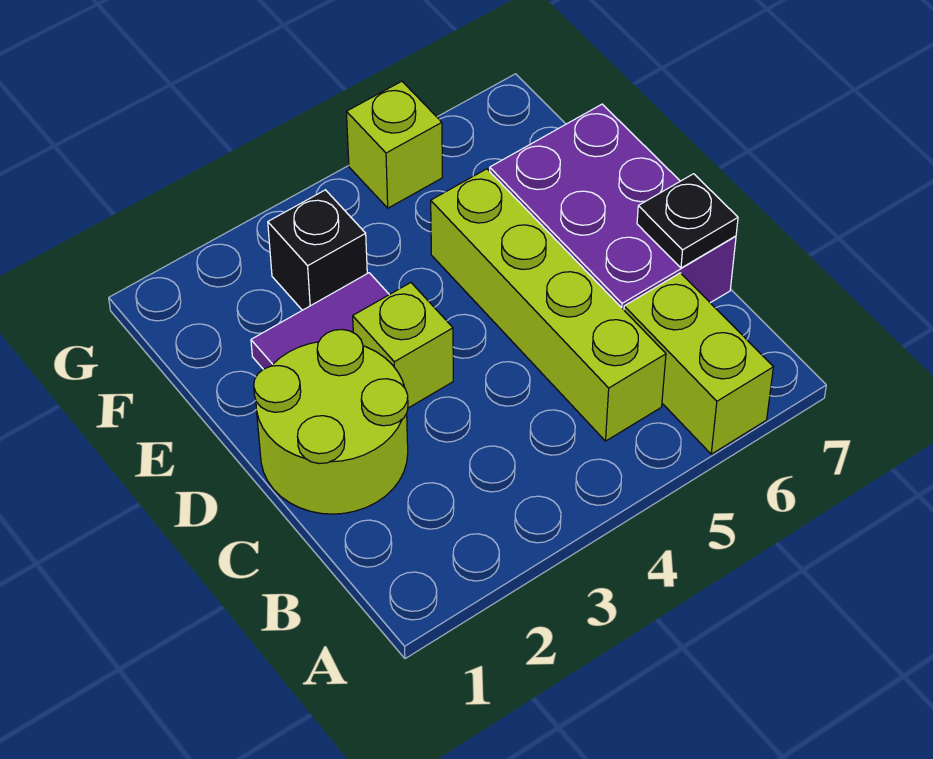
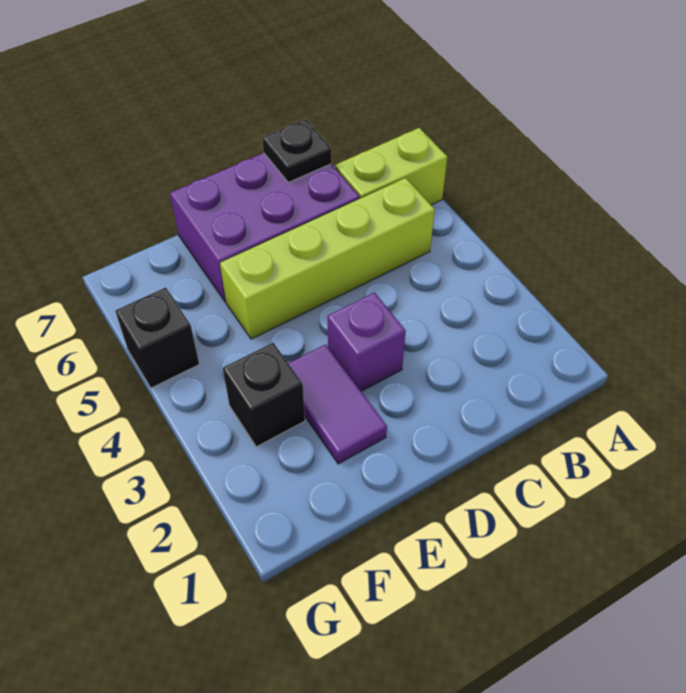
lime round brick C1:D2 level 1 -> none
lime brick D3 level 1 -> purple brick D3 level 1
lime brick G5 level 1 -> black brick G5 level 1

